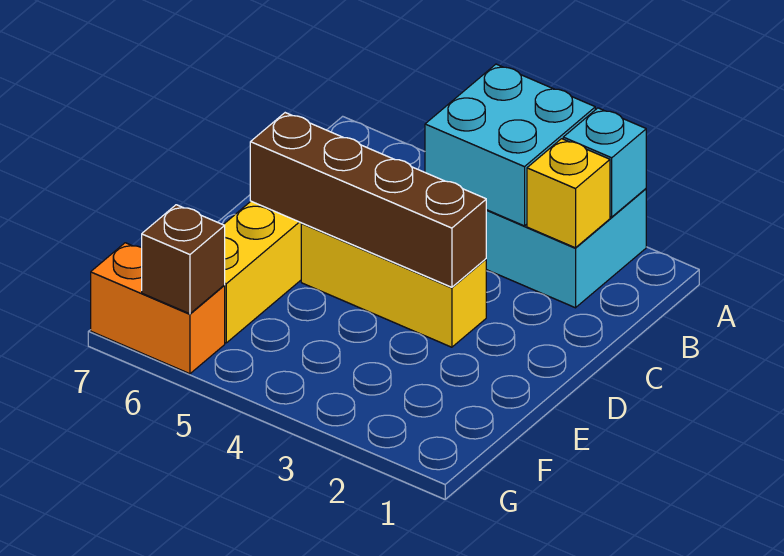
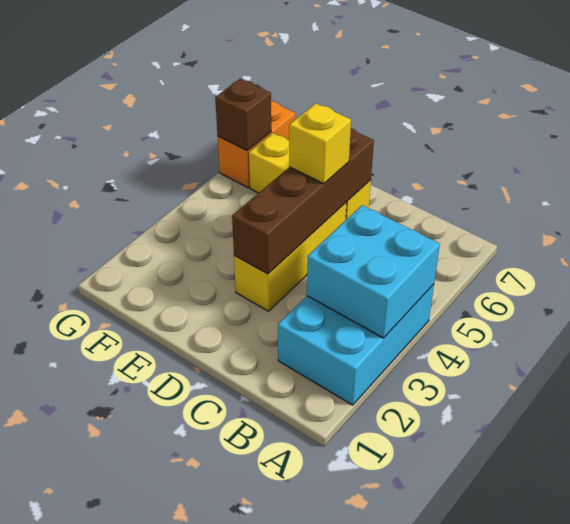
cyan brick A2 level 2 -> none
yellow brick B2 level 2 -> yellow brick D5 level 3

